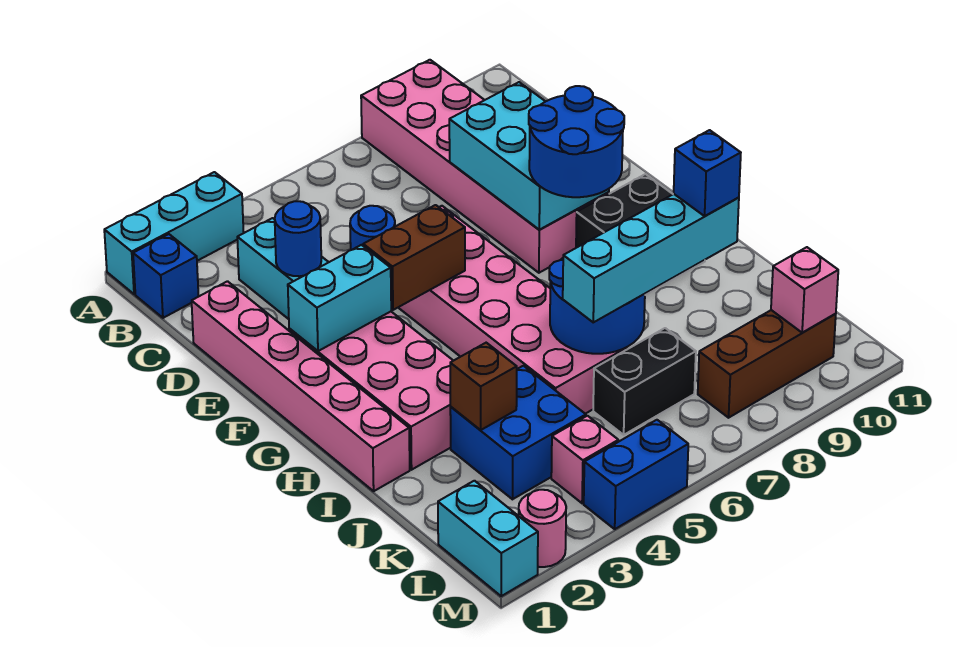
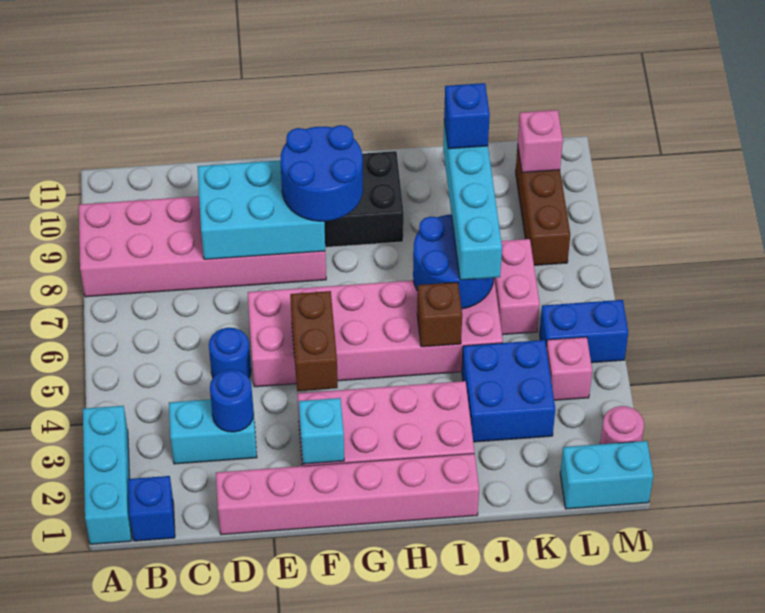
cyan brick F2:F3 level 2 -> cyan brick F2 level 2
brown brick J3 level 2 -> brown brick I5 level 2
black brick K6:K7 level 1 -> pink brick K6:K7 level 1
blue brick M4:M5 level 1 -> blue brick L5:M5 level 1

